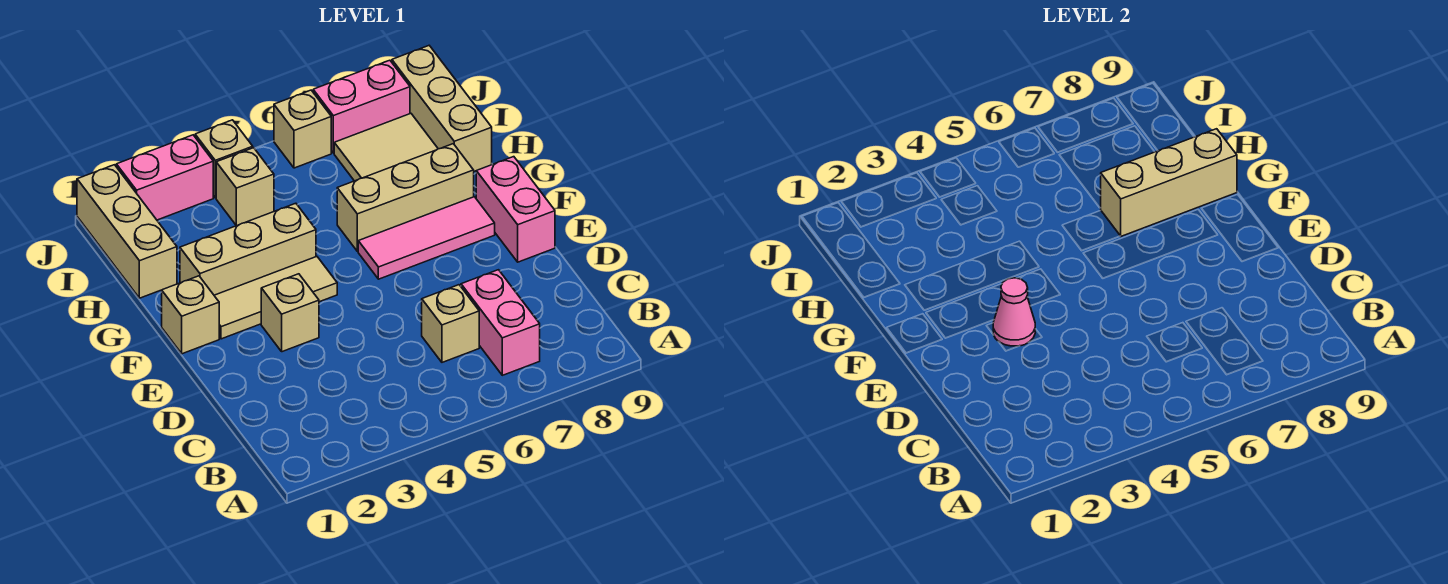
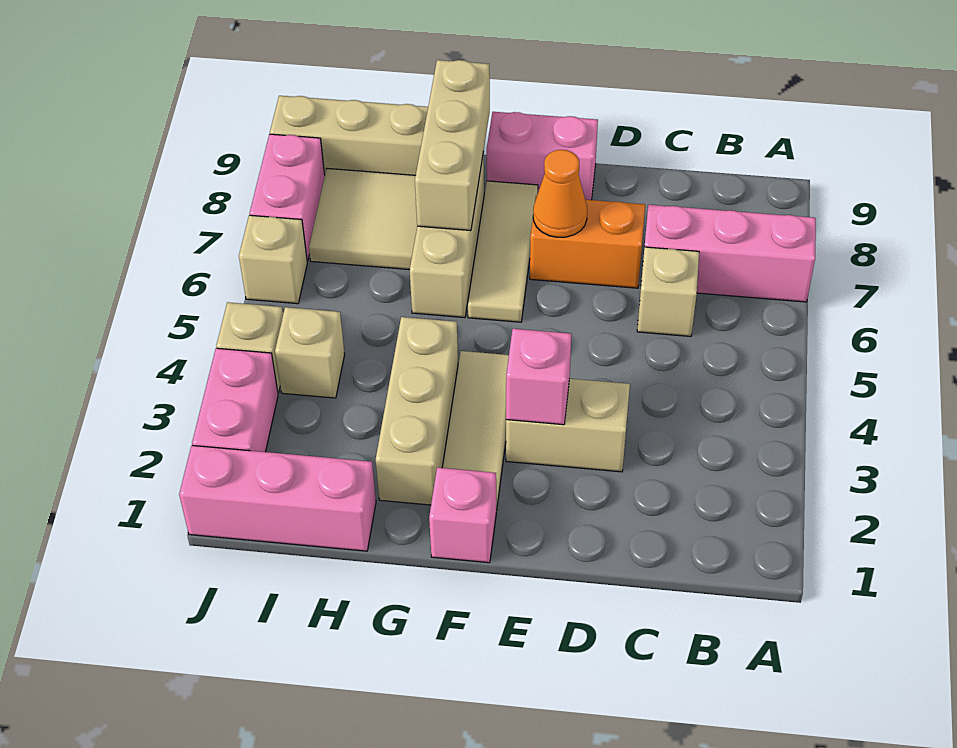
pink brick B7:C7 level 1 -> pink brick A7:C7 level 1
none -> orange brick D7:E7 level 1
tan brick E3 level 1 -> tan brick D3:E3 level 1
pink cone E3 level 2 -> pink brick E3 level 2
none -> orange cone E7 level 2
tan brick F1 level 1 -> pink brick F1 level 1
pink tile F6:F8 level 1 -> tan tile F6:F8 level 1
tan brick H1:J1 level 1 -> pink brick H1:J1 level 1

